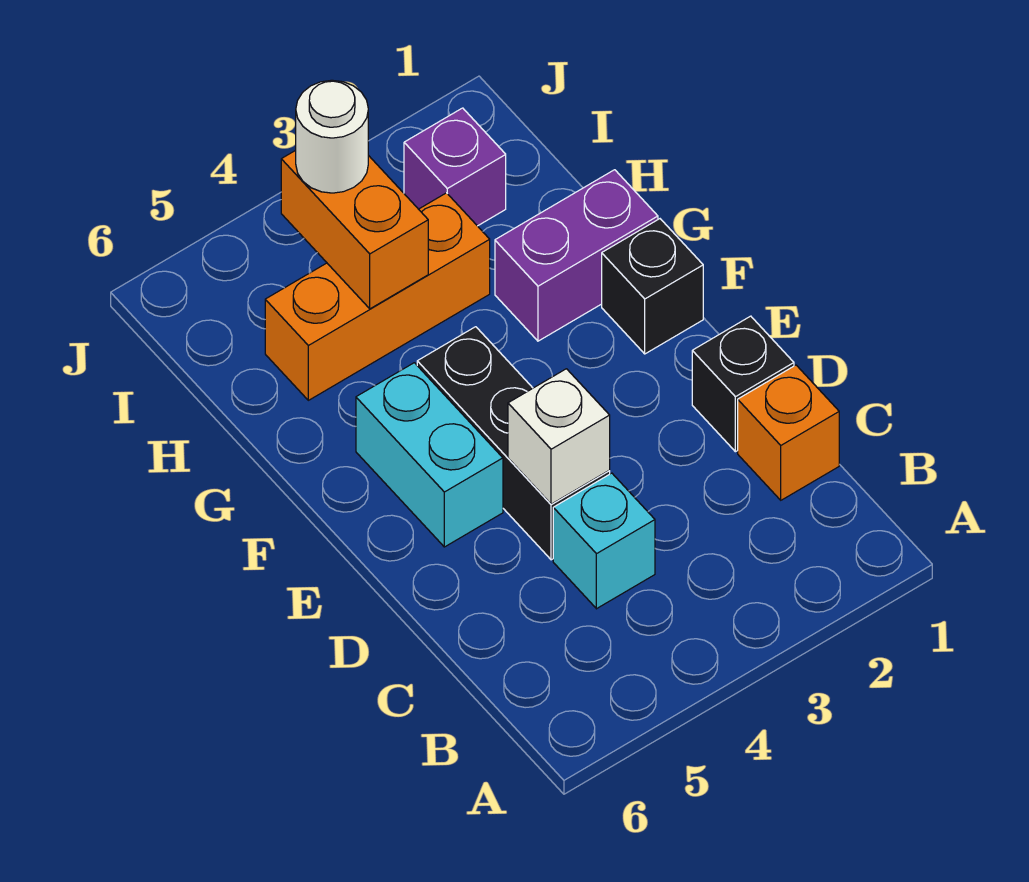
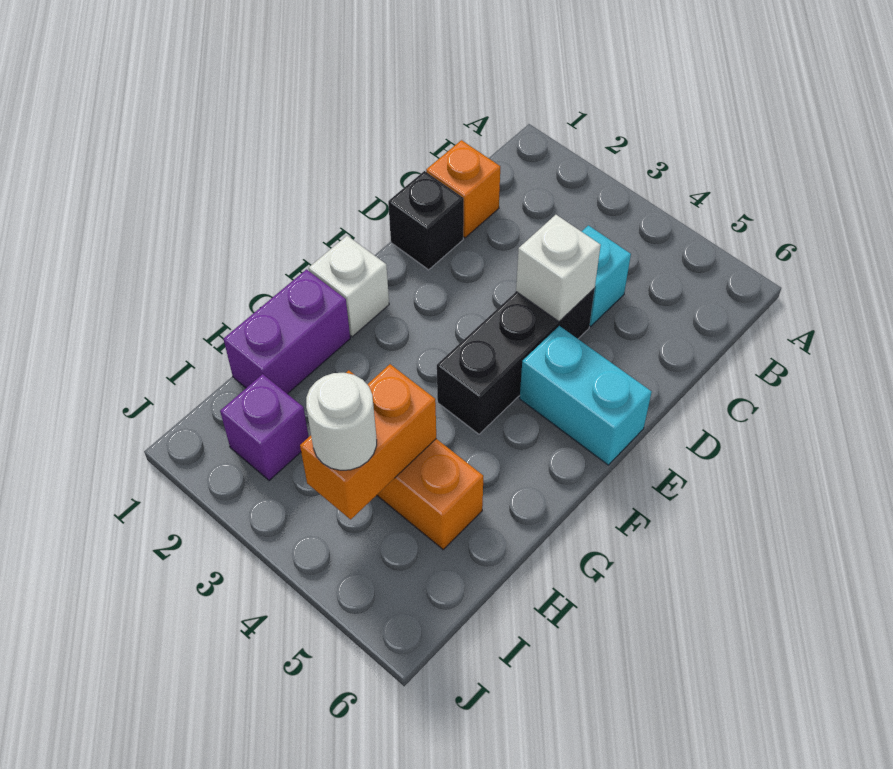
cyan brick E5:F5 level 1 -> cyan brick E5:E6 level 1
black brick F1 level 1 -> white brick F1 level 1
purple brick G1:G2 level 1 -> purple brick G1:H1 level 1

